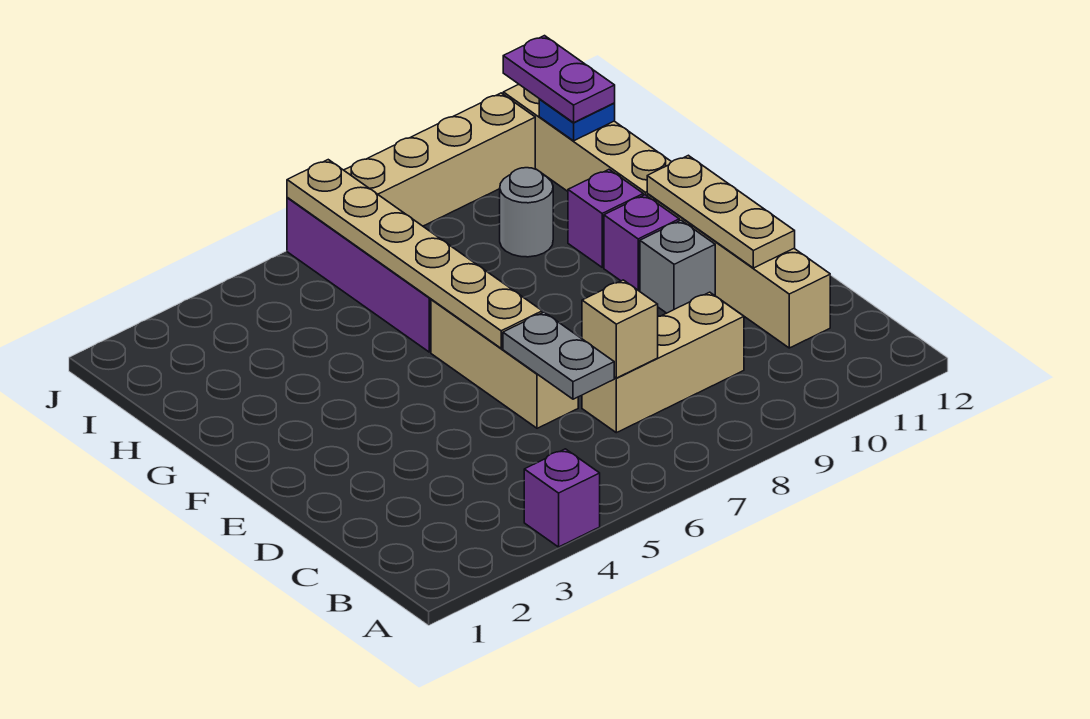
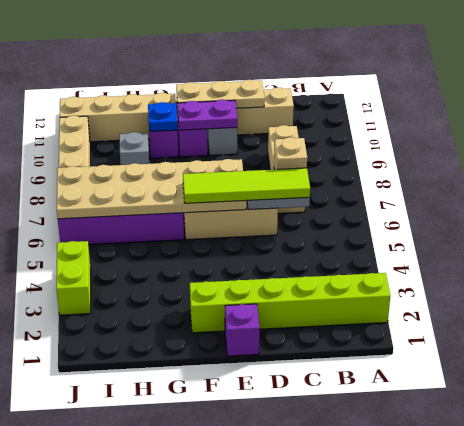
none -> lime brick A2:F2 level 1
purple brick A4 level 1 -> purple brick E1 level 1
none -> lime tile C6:F6 level 3
tan plate E6:J6 level 2 -> tan plate E6:J7 level 2
grey round brick H9 level 1 -> grey brick H9 level 1
blue plate I11 level 2 -> blue plate G10 level 2
purple plate I11:J11 level 3 -> purple plate E10:F10 level 2
none -> lime brick J3:J4 level 1

